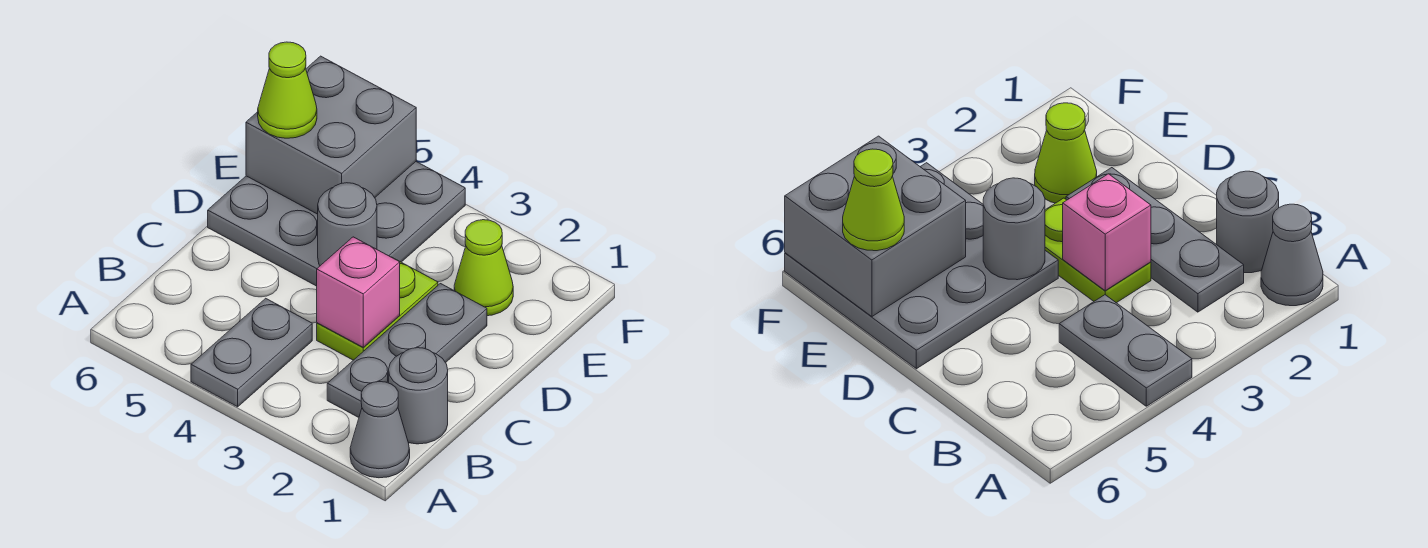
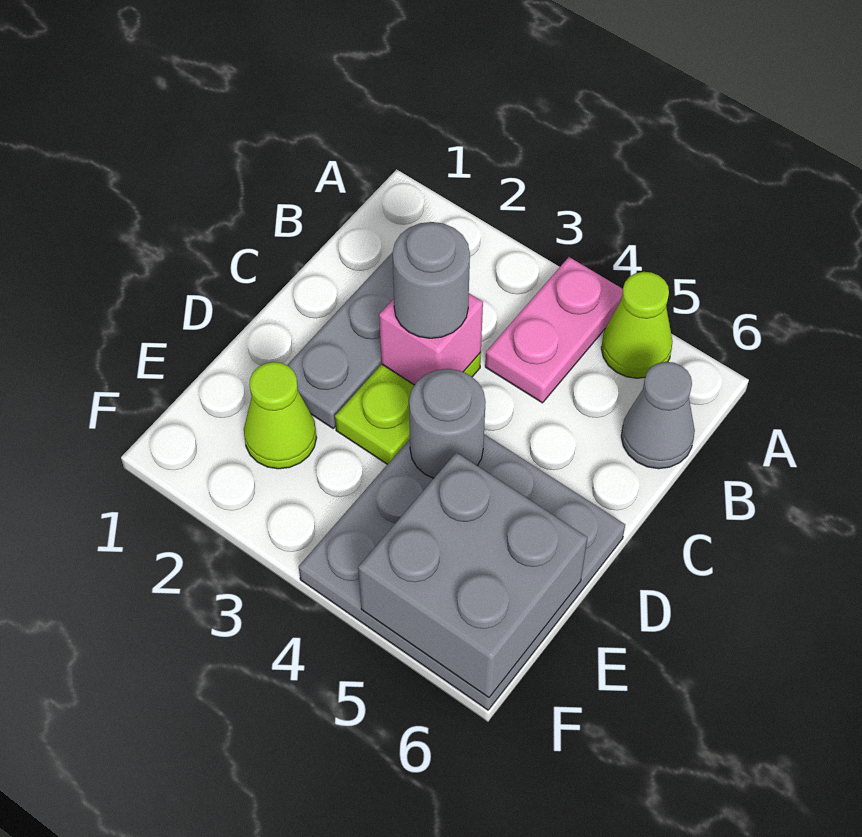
grey cone A1 level 1 -> grey cone B6 level 1
grey plate A4:B4 level 1 -> pink plate A4:B4 level 1
grey round brick B1 level 1 -> grey round brick C3 level 3
lime cone E6 level 3 -> lime cone A5 level 1

